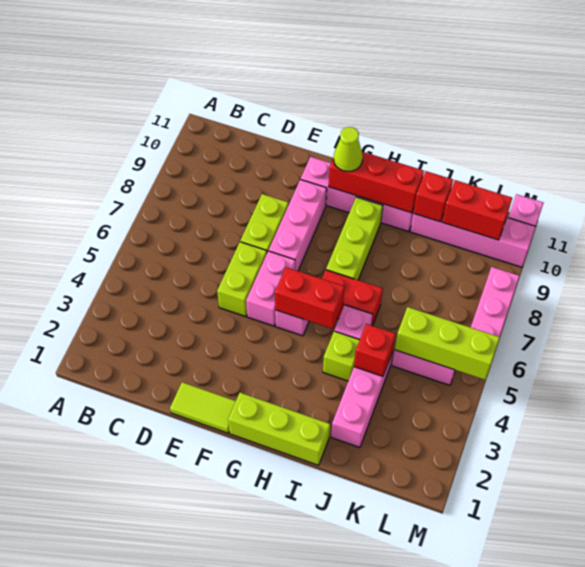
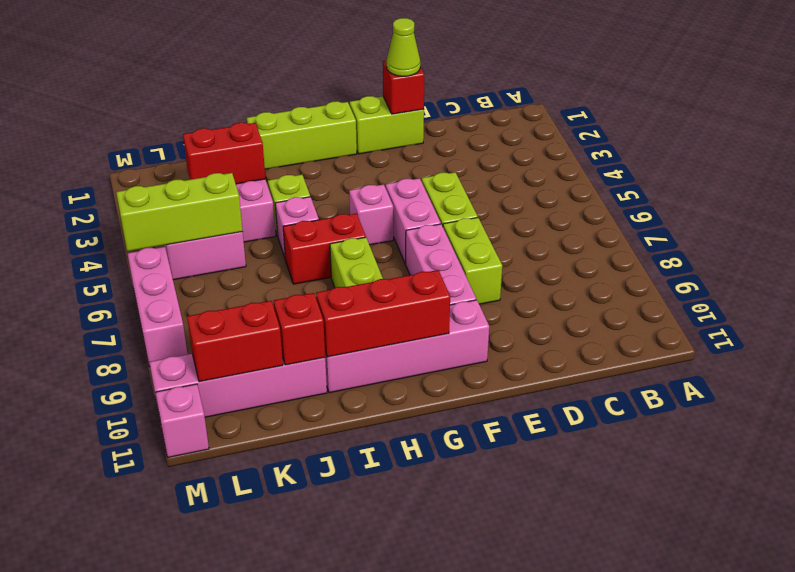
lime tile E1:F1 level 1 -> lime brick E1:F1 level 1
red brick G5:H5 level 2 -> red brick J3:K3 level 2
lime cone G10 level 3 -> lime cone E1 level 3
red brick J4 level 2 -> red brick E1 level 2

